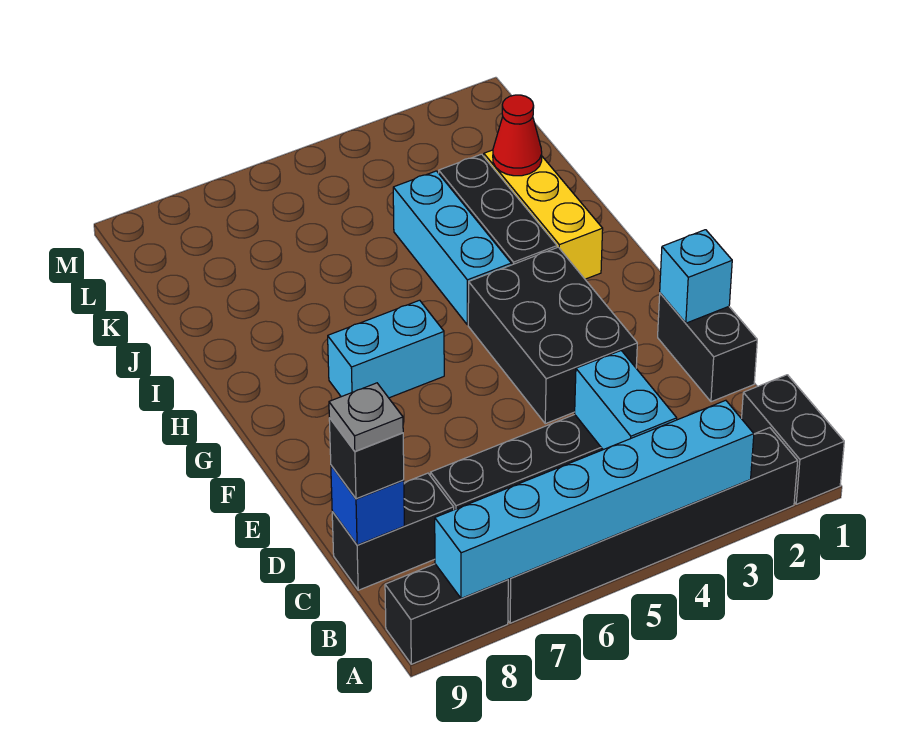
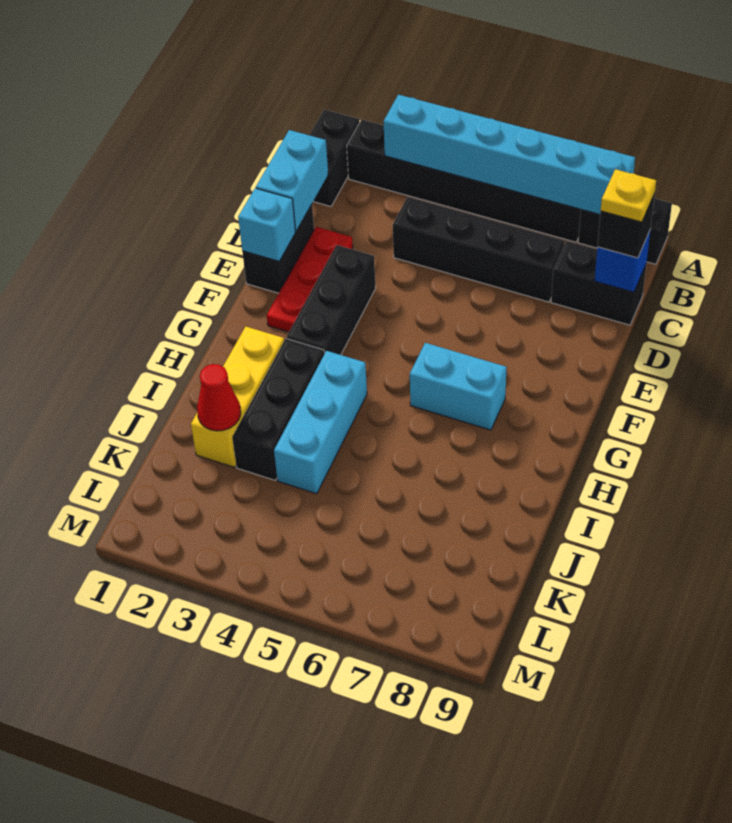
cyan brick B4:C4 level 2 -> cyan brick C1:D1 level 2
grey plate C9 level 4 -> yellow plate C9 level 4
none -> red plate D2:F2 level 1
black brick E3:G4 level 1 -> black brick E3:G3 level 1

